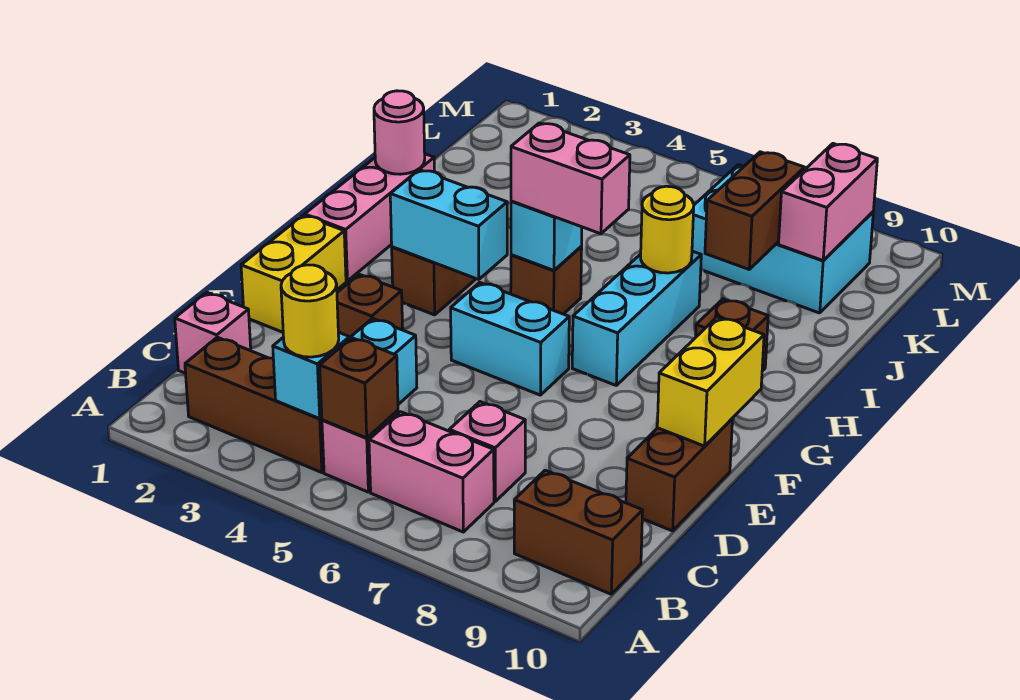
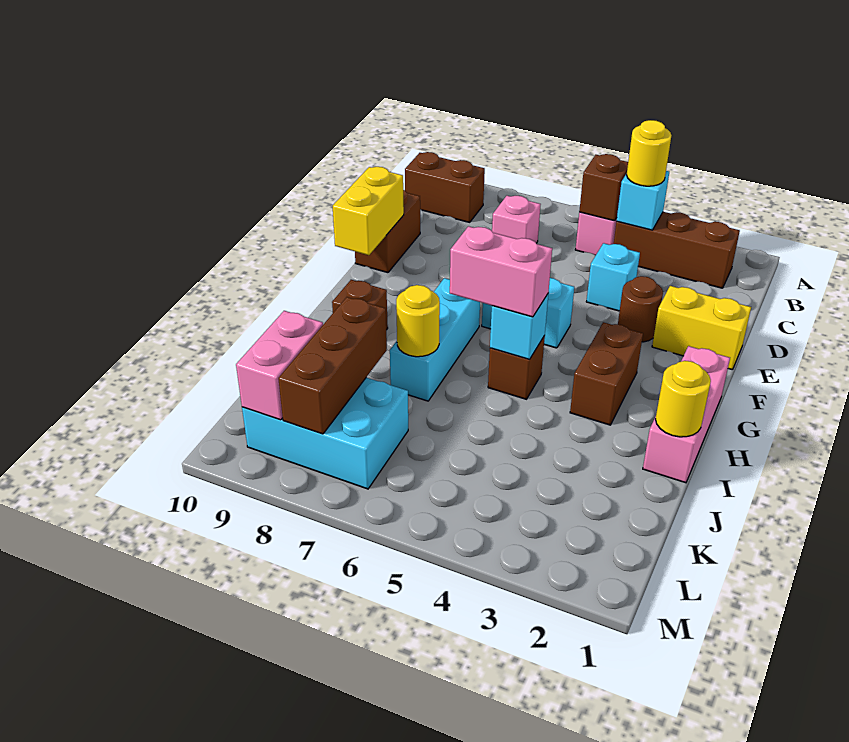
pink brick B6:B7 level 1 -> none
pink brick C1 level 1 -> none
yellow brick E1:F1 level 1 -> yellow brick E1:E2 level 1
brown brick E3 level 1 -> brown round brick E3 level 1
cyan brick G3:G4 level 2 -> none
pink round brick I1 level 2 -> yellow round brick I1 level 2
brown brick J8:K8 level 2 -> brown brick J8:L8 level 2

